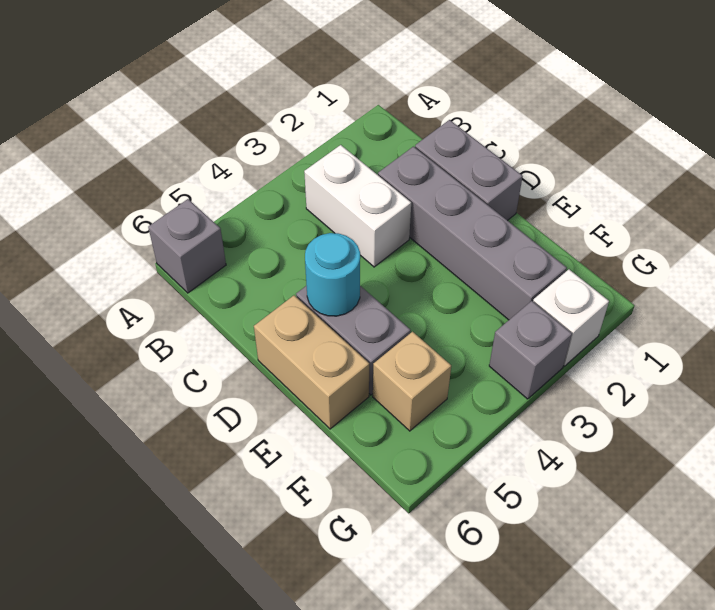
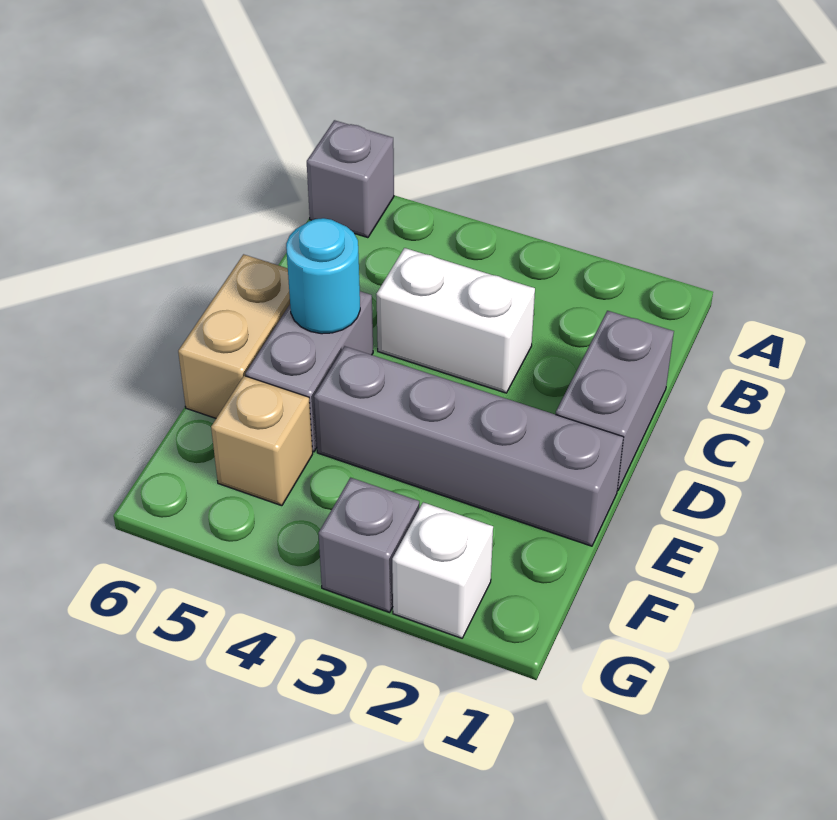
white brick B3:C3 level 1 -> white brick C3:C4 level 1
grey brick C2:F2 level 1 -> grey brick E1:E4 level 1

